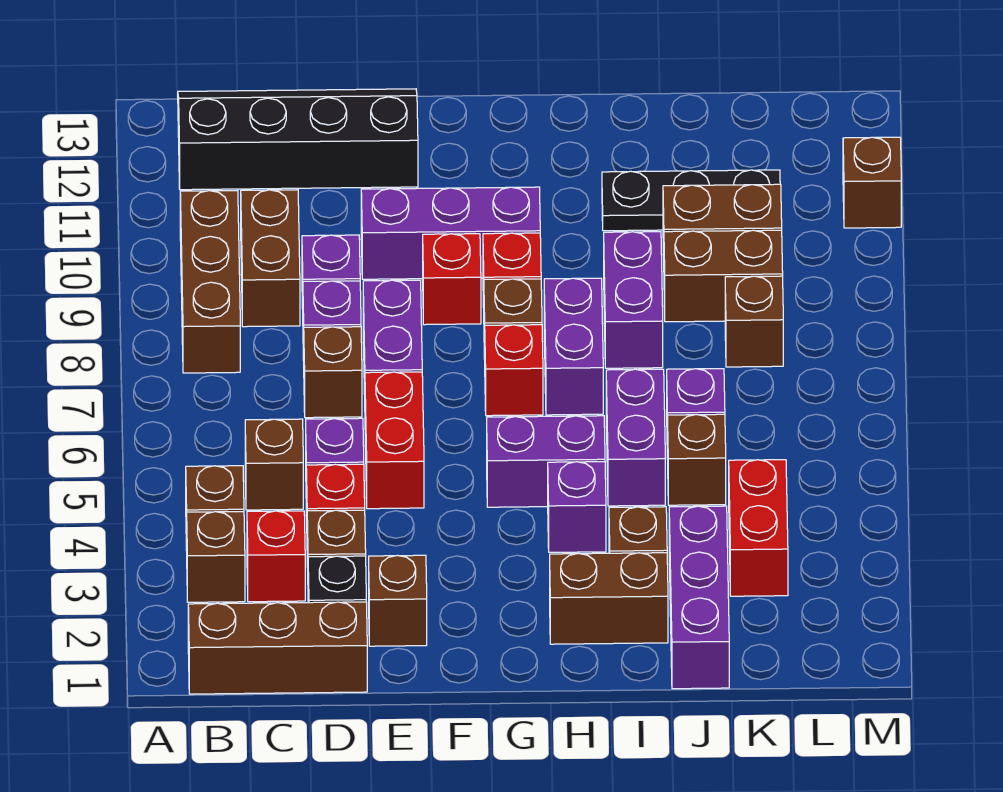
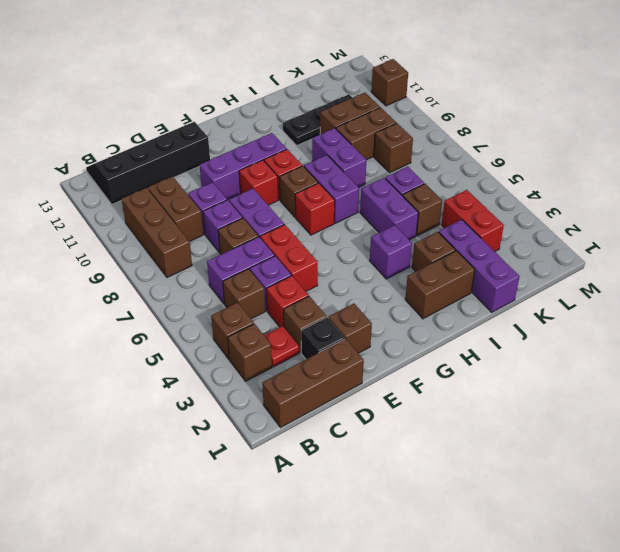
red brick C3 level 1 -> red plate C3 level 1
purple brick G5:H5 level 1 -> purple brick C6:D6 level 1

